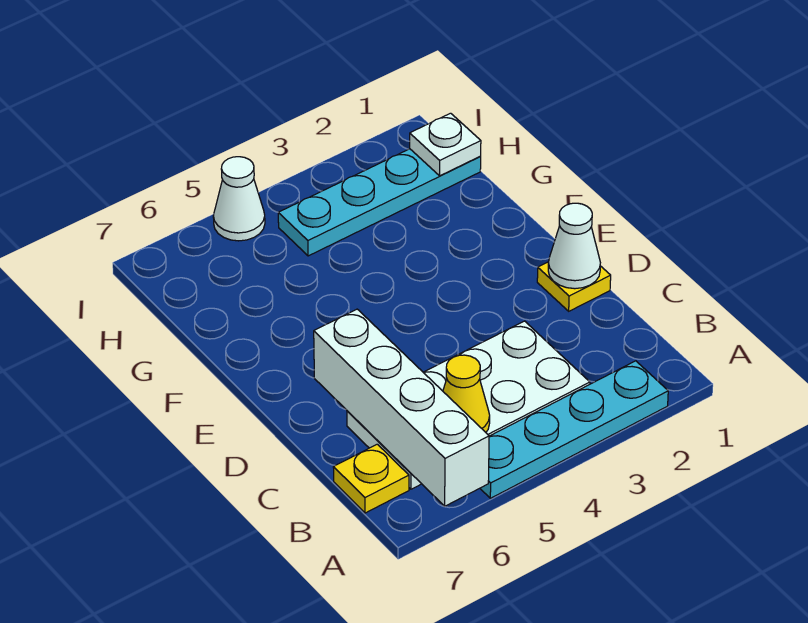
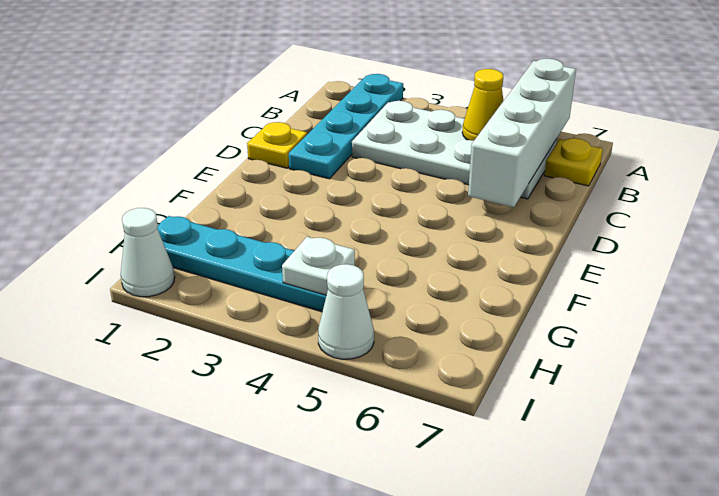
cyan plate A2:A5 level 1 -> cyan plate A2:D2 level 1
white cone D1 level 2 -> white cone I1 level 1
white plate H1 level 2 -> white plate H4 level 2

